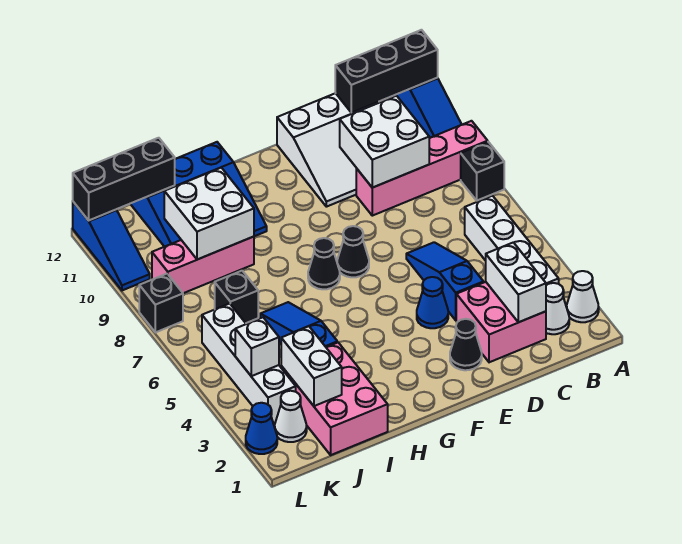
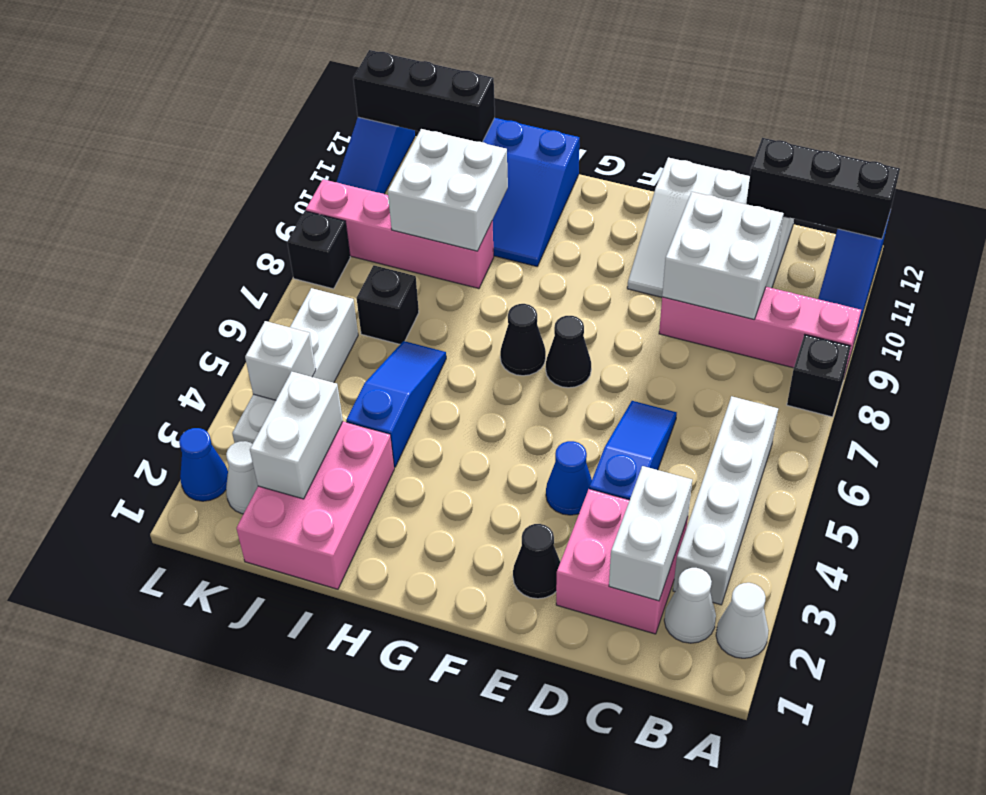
pink brick I9:K9 level 1 -> pink brick I9:L9 level 1

